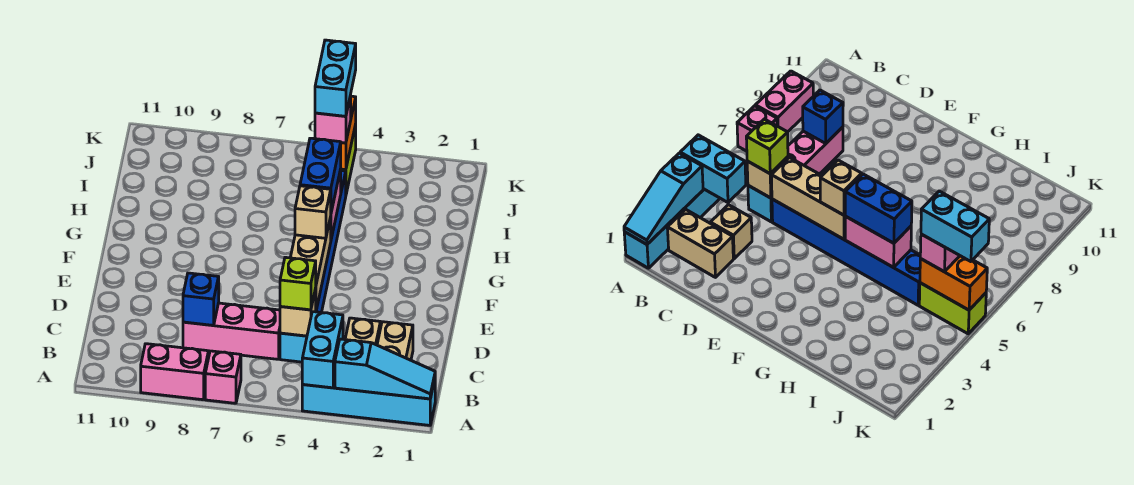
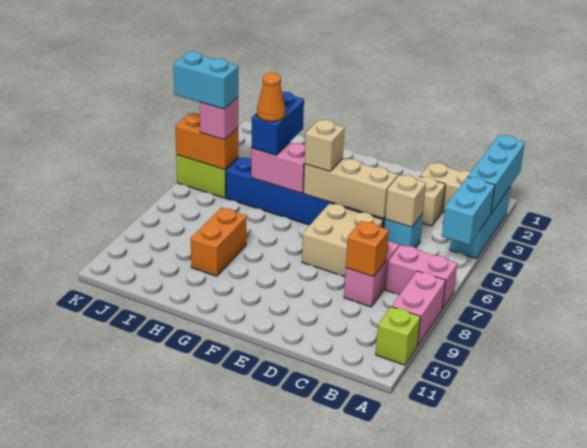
cyan brick A1:A4 level 1 -> cyan brick A2:A4 level 1
cyan slope A1:A3 level 2 top 3 -> cyan brick A1:A3 level 2
cyan brick A4:B4 level 2 -> cyan brick A4:A5 level 2
pink brick A7 level 1 -> pink brick A7:B7 level 1
lime brick C5 level 3 -> lime brick A10 level 1
pink brick C6:C8 level 1 -> pink brick C7:C8 level 1
blue brick C8 level 2 -> orange brick C8 level 2
none -> tan brick D6:E7 level 1
blue brick G5:H5 level 3 -> blue brick H4:H5 level 3
none -> orange cone H5 level 4
none -> orange brick H8:H9 level 1

